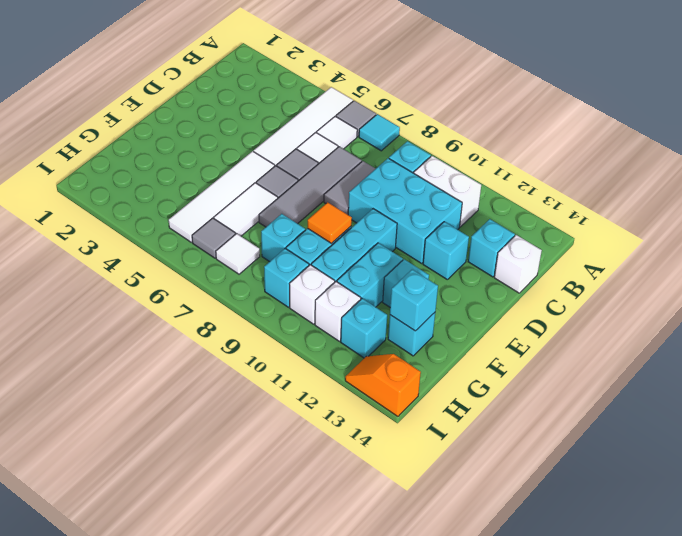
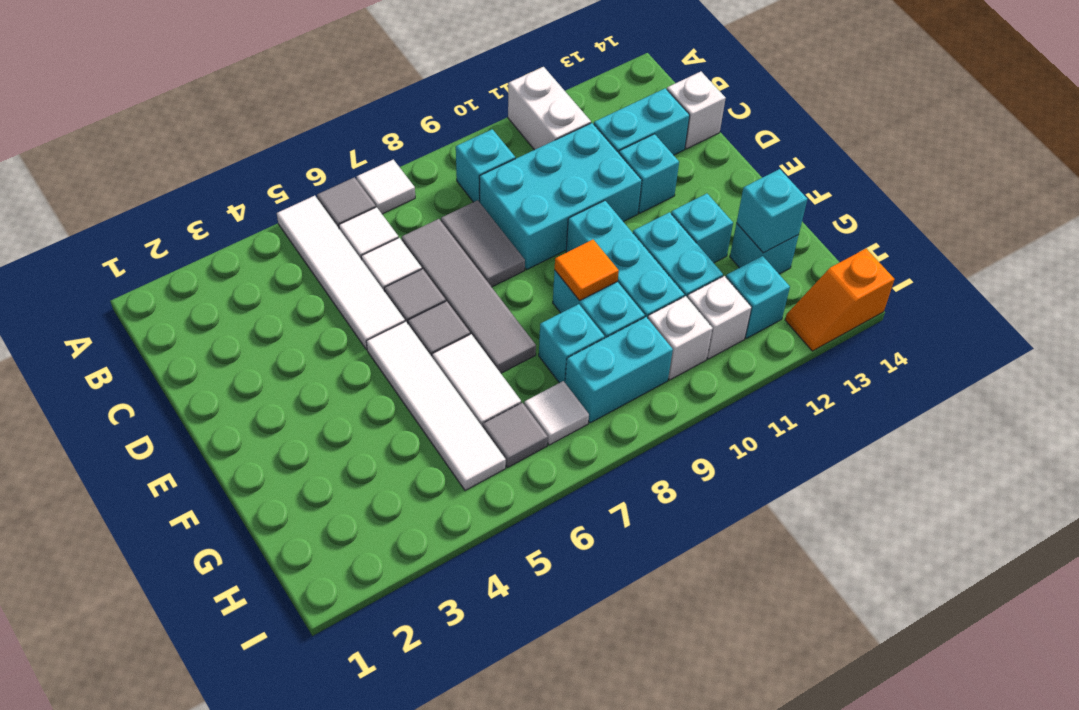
cyan tile A7 level 1 -> white tile A7 level 1
white brick B10:B11 level 1 -> white brick A11:B11 level 1
cyan brick C13 level 1 -> cyan brick C12:C13 level 1
cyan brick H9 level 1 -> cyan brick H8:H9 level 1

